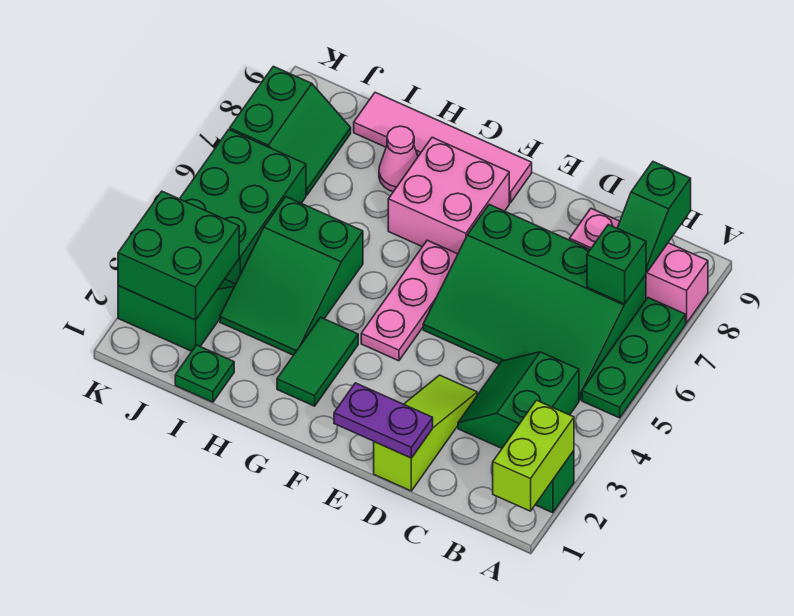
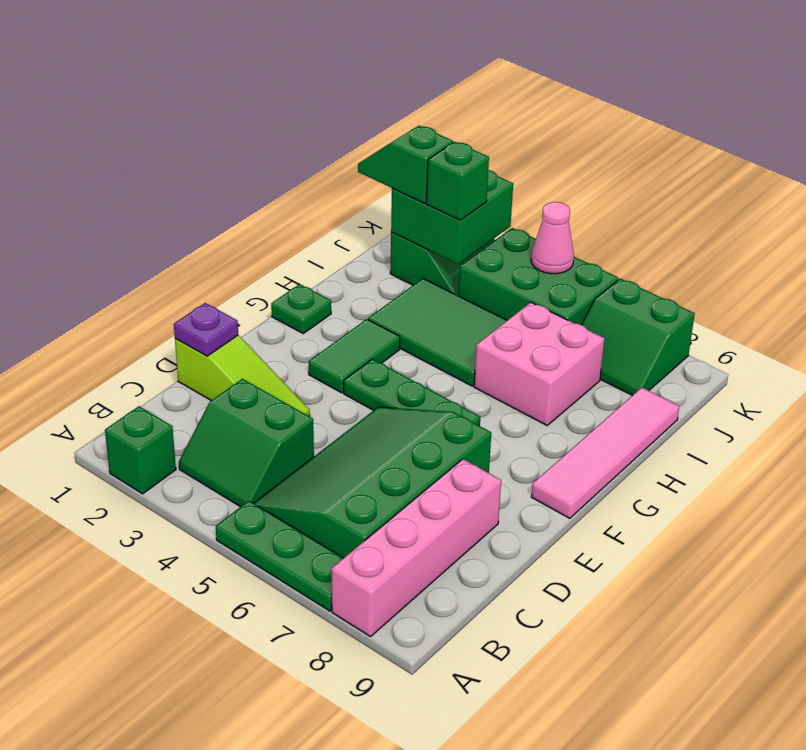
lime brick A1:A2 level 2 -> none
pink brick A8:C8 level 1 -> pink brick A8:D8 level 1
green slope B3:C4 level 1 top B -> green slope B3:C4 level 1 top C
green brick B7 level 2 -> green brick J3 level 3
green slope B8:B9 level 2 top 9 -> green slope J1:J2 level 3 top 2
purple plate D1:E1 level 2 -> purple plate D1 level 2
pink plate F4:F6 level 1 -> green plate F4:F6 level 1
pink brick F7:G8 level 1 -> pink brick H6:I7 level 1
green tile G2:G3 level 1 -> green tile F3:G3 level 1
green slope H3:I5 level 1 top 5 -> green tile H3:I5 level 1
pink cone H8 level 1 -> pink cone K5 level 2
green plate I1 level 1 -> green plate G1 level 1

